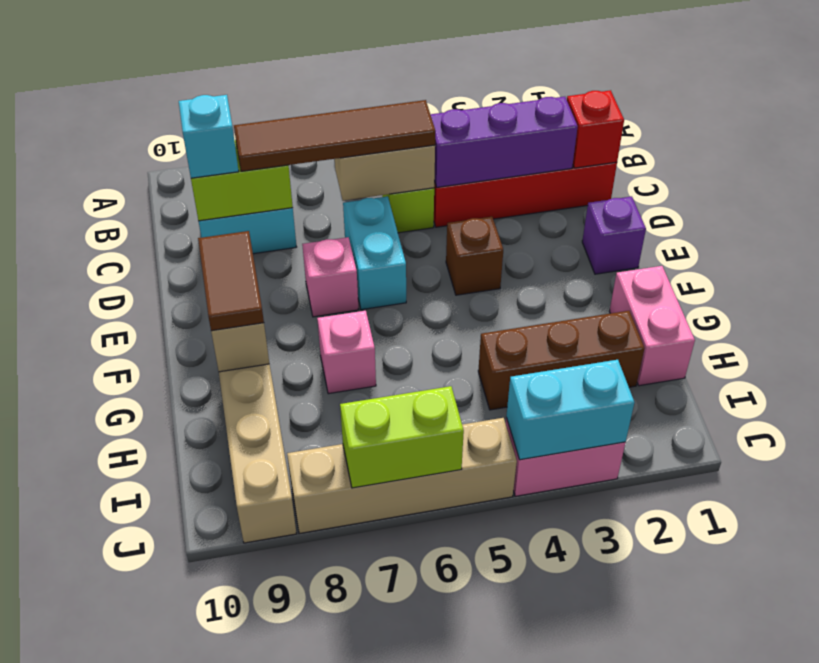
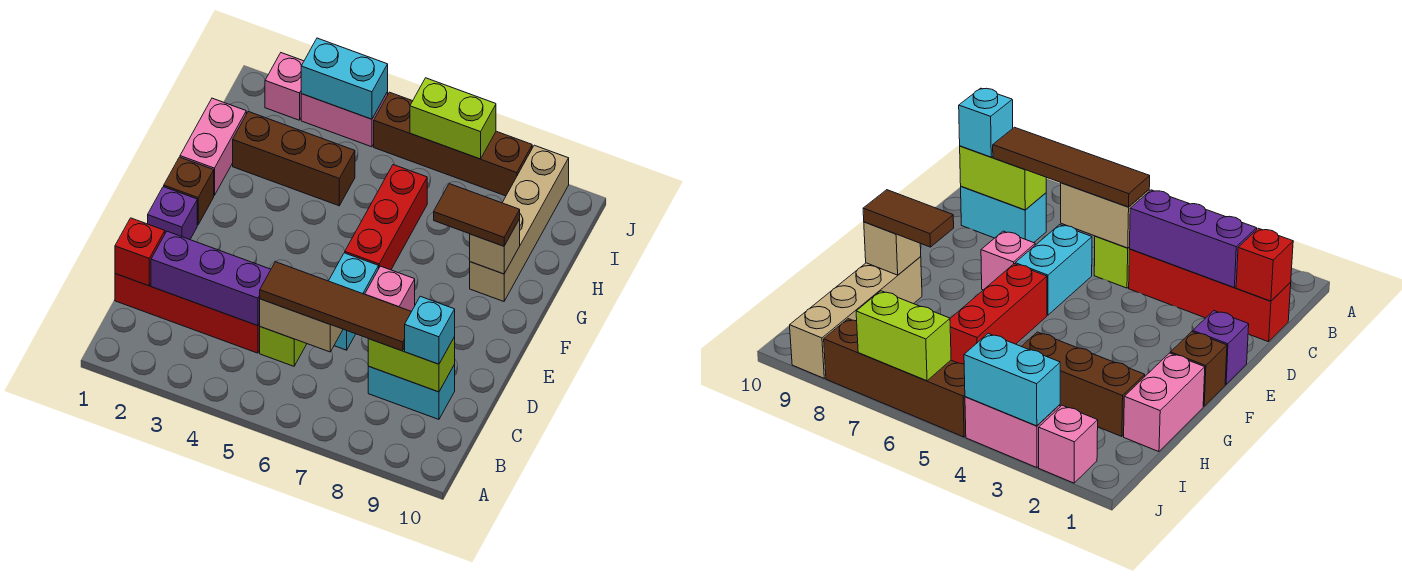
brown brick E4 level 1 -> brown brick F1 level 1
none -> red brick F6:H6 level 1
brown tile F9:G9 level 3 -> brown tile G8:G9 level 3
pink brick G7 level 1 -> pink brick J2 level 1
tan brick J5:J8 level 1 -> brown brick J5:J8 level 1

